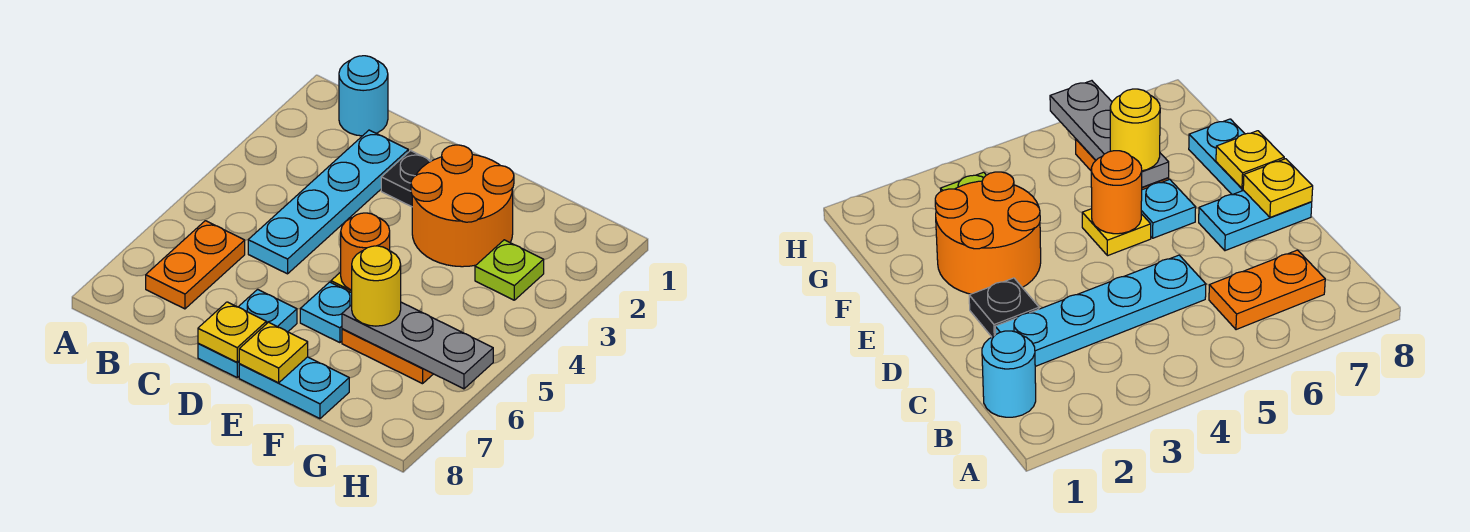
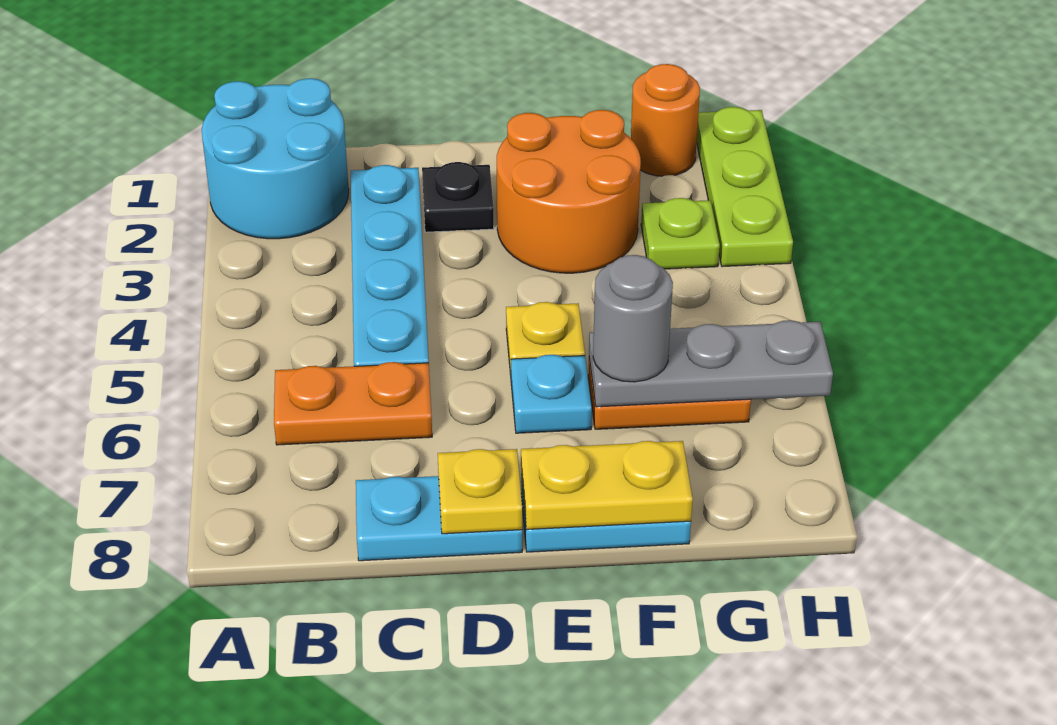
cyan round brick B1 level 1 -> cyan round brick A1:B2 level 1
orange plate B6:B7 level 1 -> orange plate B6:C6 level 1
cyan plate D7:D8 level 1 -> cyan plate C8:D8 level 1
orange round brick E5 level 2 -> orange round brick G1 level 1
yellow plate E8 level 2 -> yellow plate E8:F8 level 2
yellow round brick F6 level 3 -> grey round brick F6 level 3
none -> lime plate H1:H3 level 1

